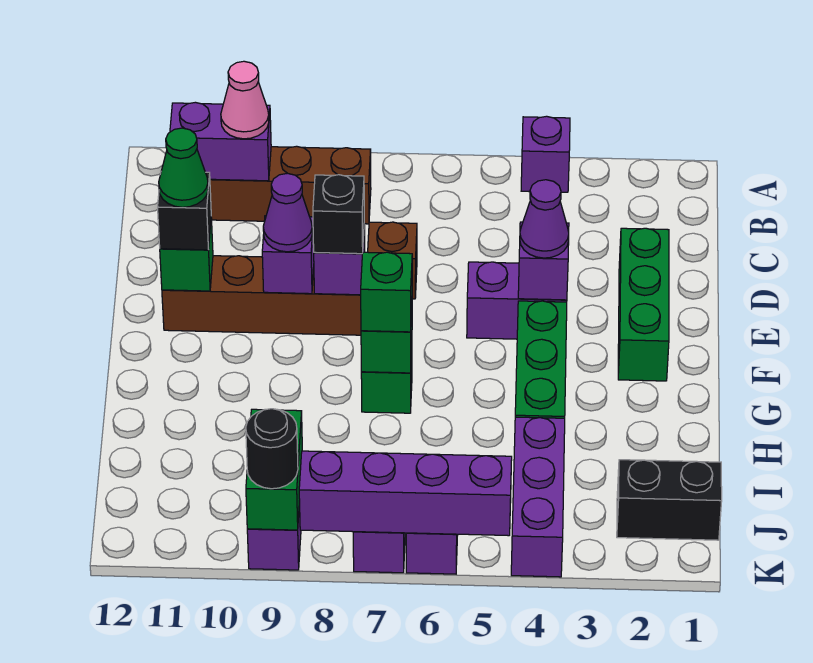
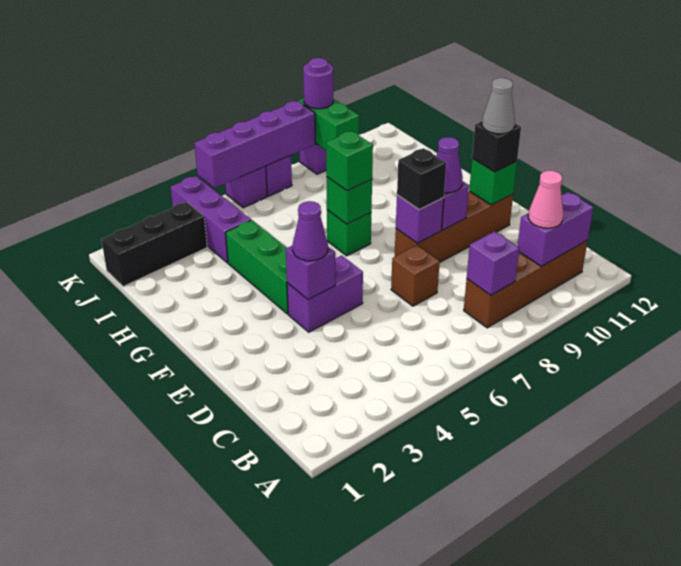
purple brick A4 level 1 -> purple brick B8 level 2
green brick D2:F2 level 1 -> none
green cone E11 level 4 -> grey cone E11 level 4
black brick J1:J2 level 1 -> black brick J1:J3 level 1
black round brick K9 level 3 -> purple round brick K9 level 3

